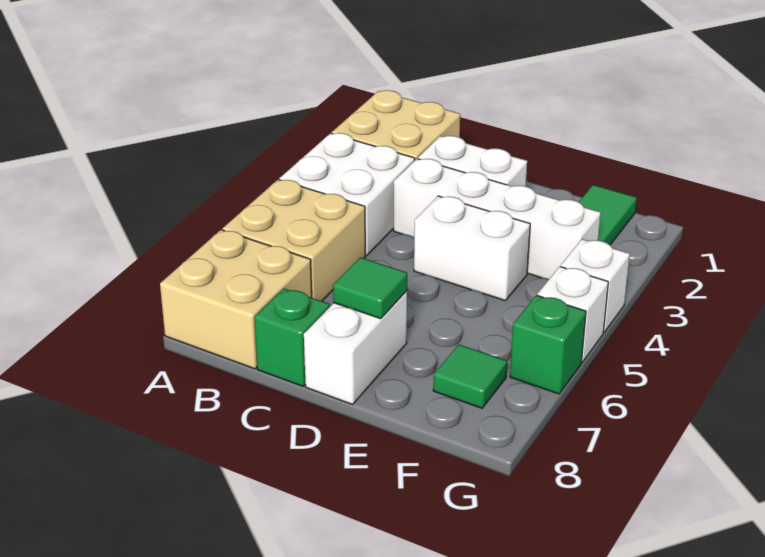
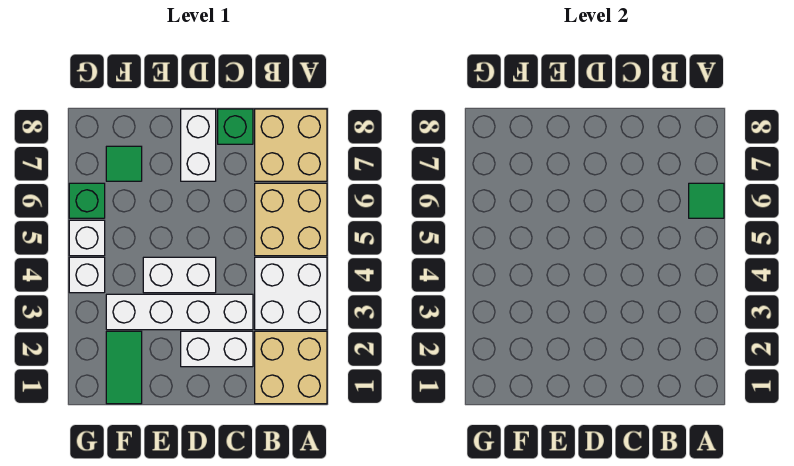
green tile D7 level 2 -> green tile A6 level 2

